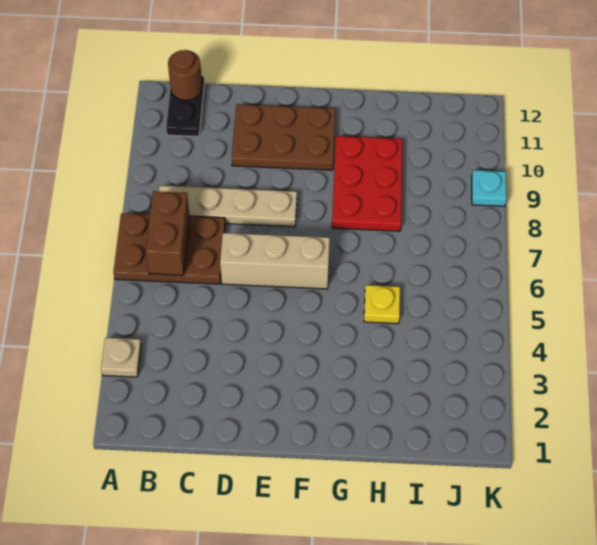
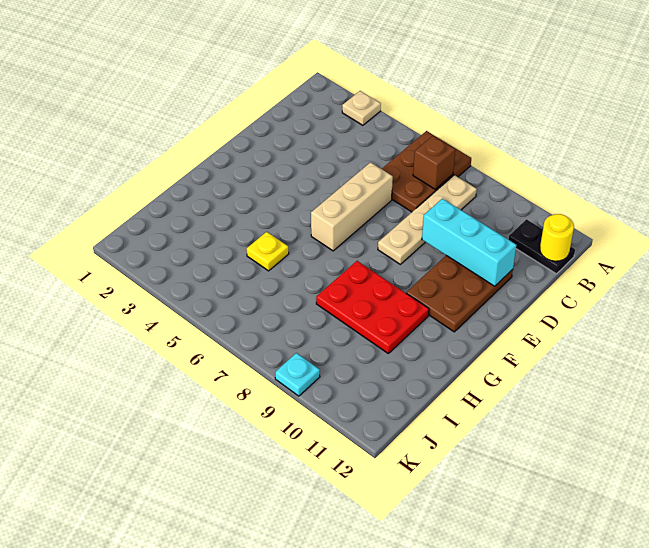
brown brick B6:B7 level 2 -> brown brick B7 level 2
brown round brick B12 level 2 -> yellow round brick B12 level 2
none -> cyan brick D9:D11 level 2

